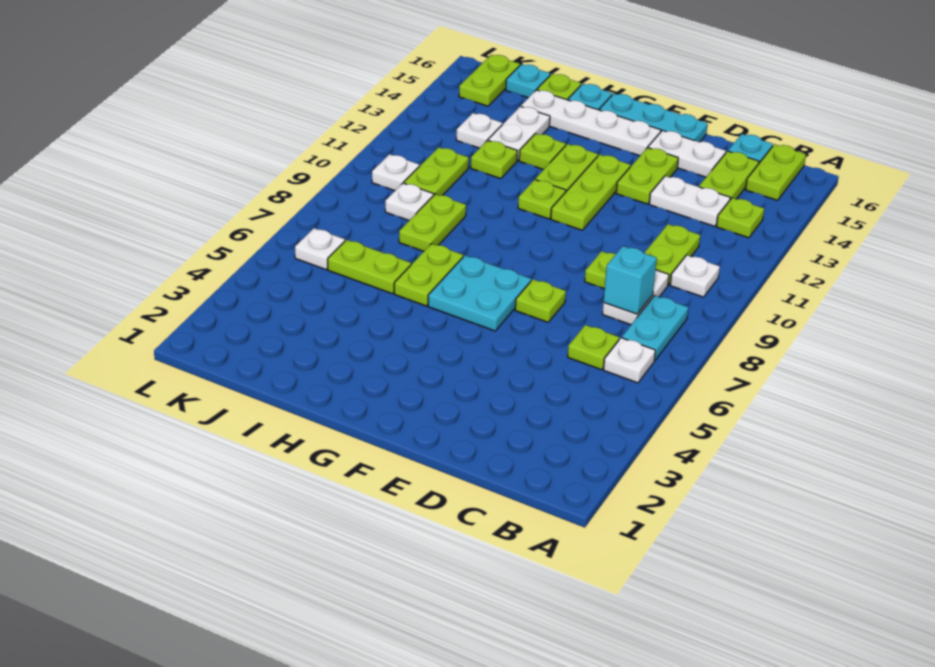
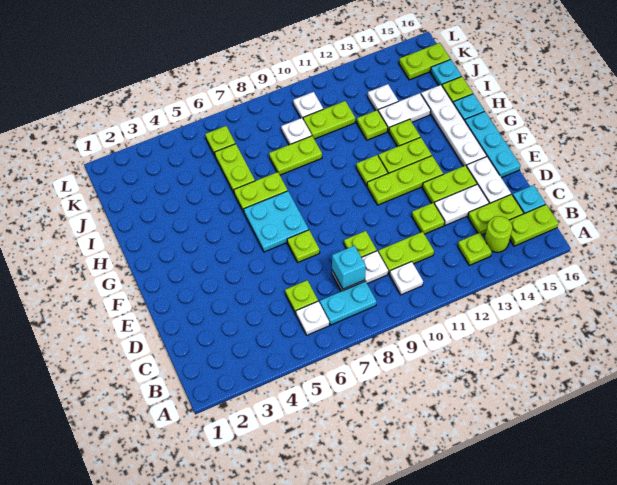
none -> lime round brick B14 level 1
white plate C13:D13 level 1 -> white plate D13:D14 level 1
none -> lime plate D12 level 1
white plate K6 level 1 -> lime plate K6 level 1

